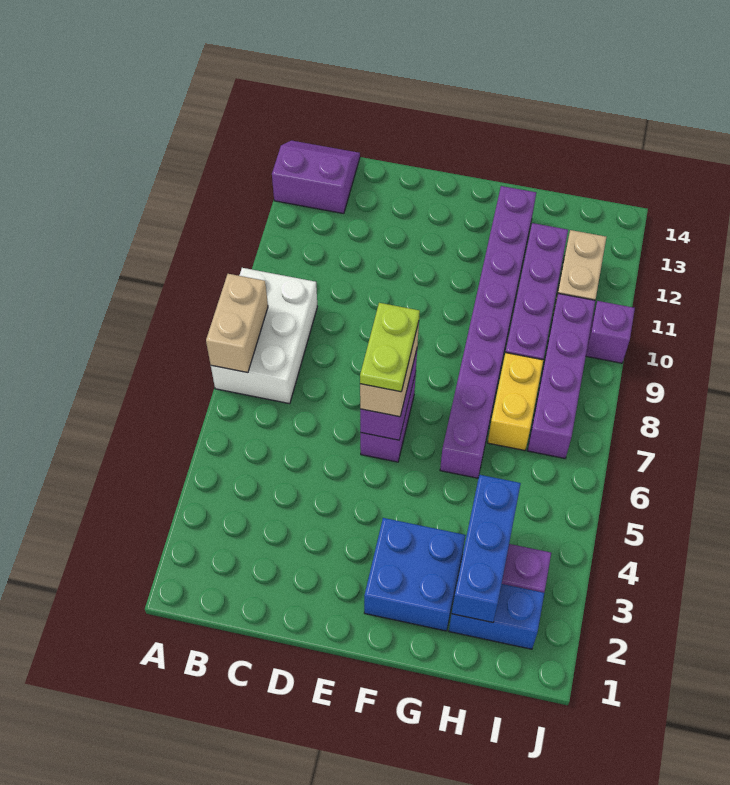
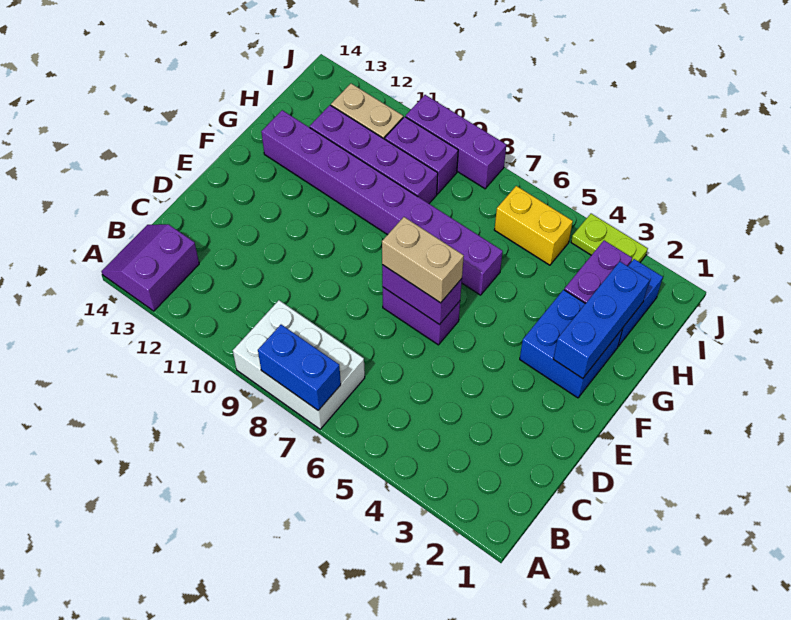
tan brick A7:A8 level 2 -> blue brick A7:A8 level 2
lime plate E6:E7 level 4 -> lime plate J3:J4 level 1
blue brick H2:H4 level 2 -> blue brick F2:H2 level 2
yellow brick H7:H8 level 1 -> yellow brick I5:I6 level 1
purple brick I7:I10 level 1 -> purple brick I9:I10 level 1
purple brick J10 level 1 -> purple brick J8:J10 level 1

